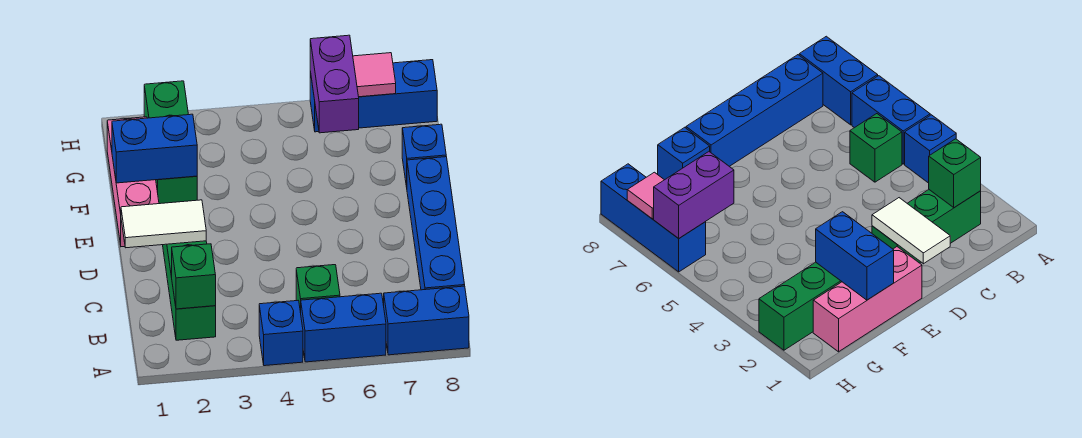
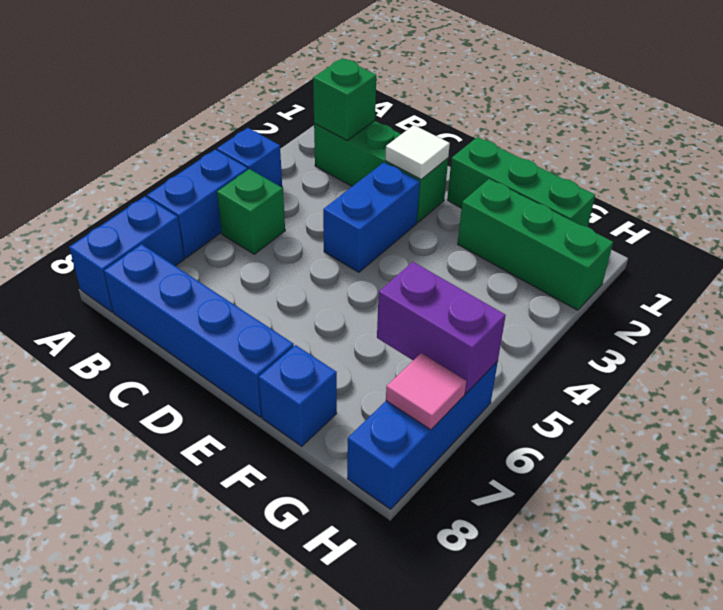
white tile D1:D2 level 2 -> white tile D2 level 2
pink brick E1:G1 level 1 -> green brick E1:G1 level 1
blue brick F1:F2 level 2 -> blue brick D3:D4 level 1

